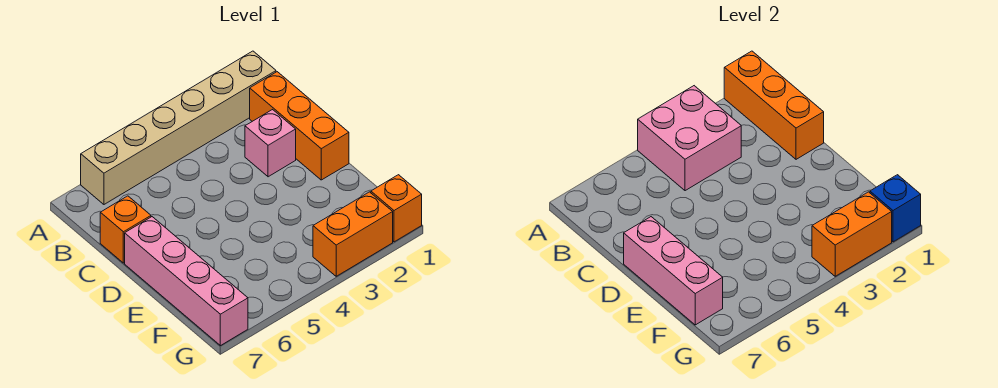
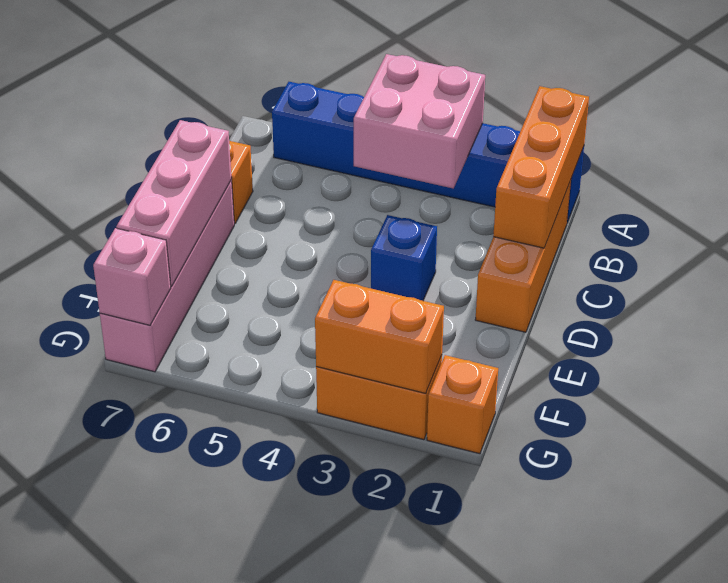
tan brick A1:A6 level 1 -> blue brick A1:A6 level 1
pink brick C2 level 1 -> pink brick G7 level 2
blue brick G1 level 2 -> blue brick D3 level 1

